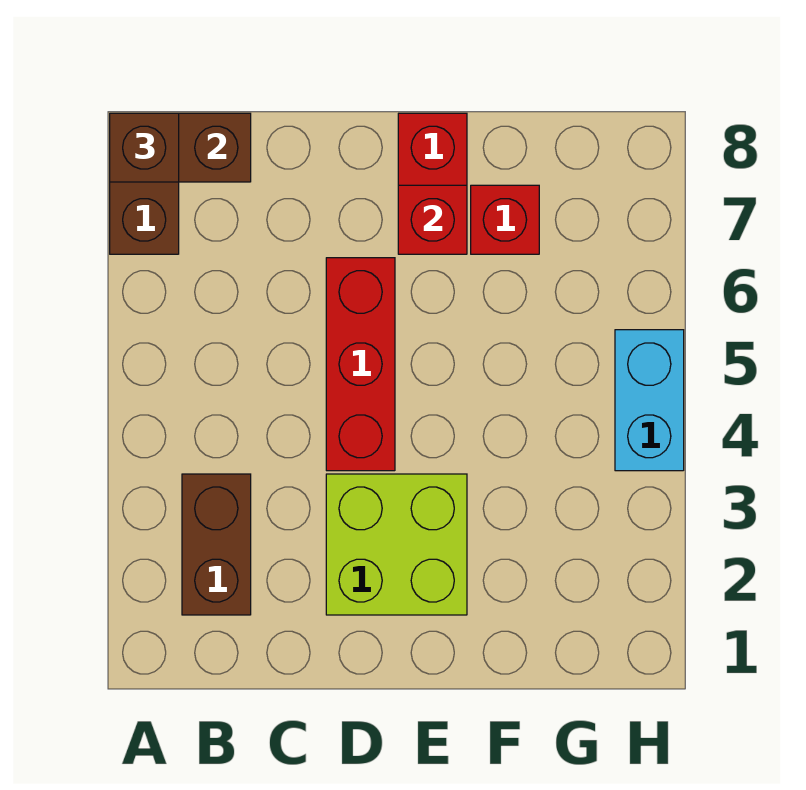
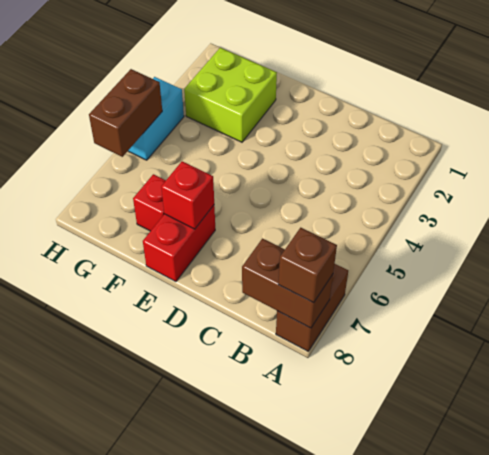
brown brick B2:B3 level 1 -> brown brick H5:H6 level 2
lime brick D2:E3 level 1 -> lime brick F2:G3 level 1
red brick D4:D6 level 1 -> none

